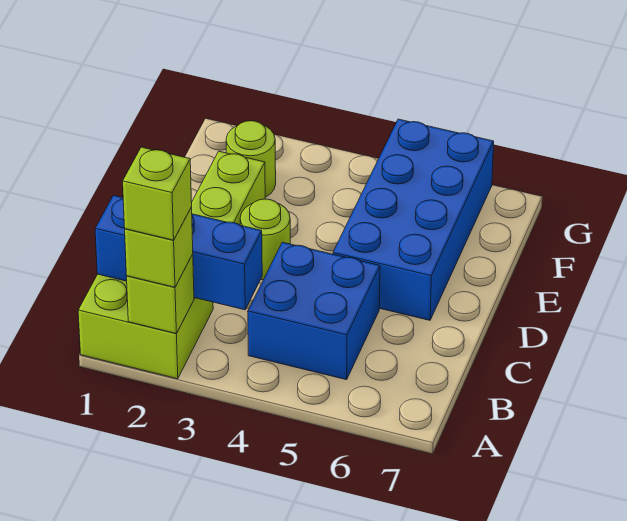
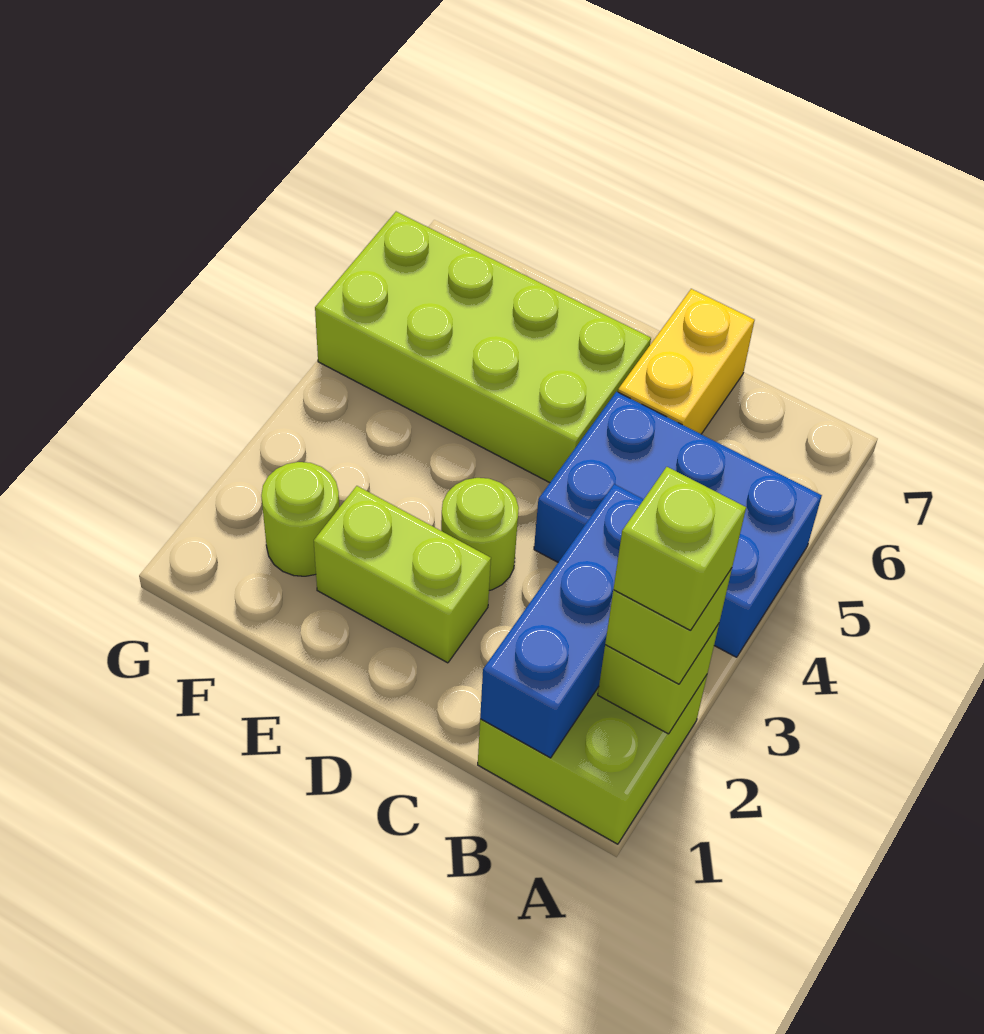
blue brick B4:C5 level 1 -> blue brick A4:C5 level 1
none -> yellow brick C6:C7 level 1
blue brick D5:G6 level 1 -> lime brick D5:G6 level 1

